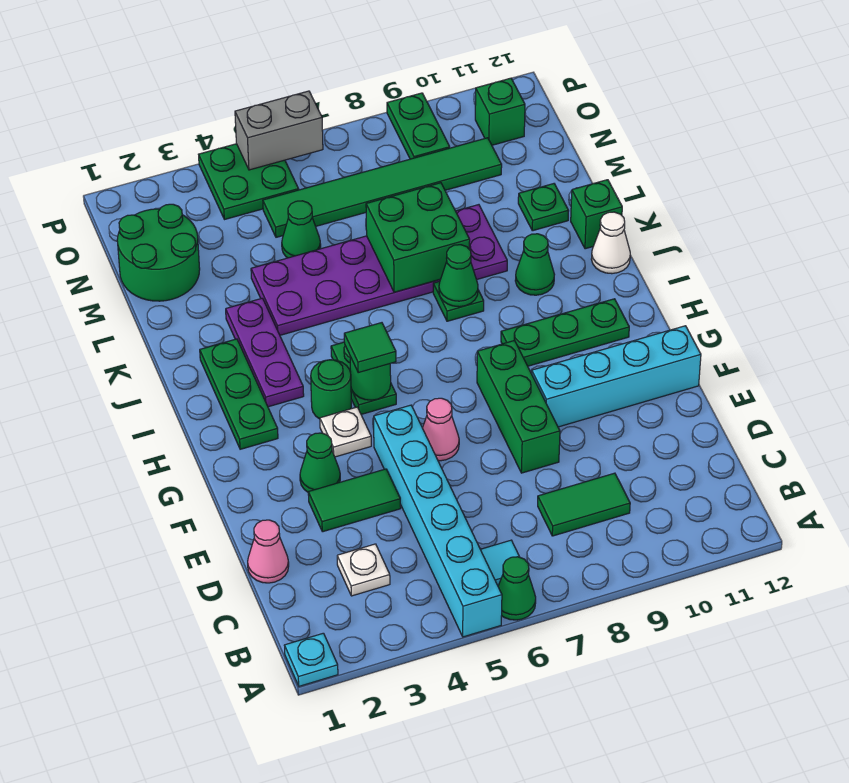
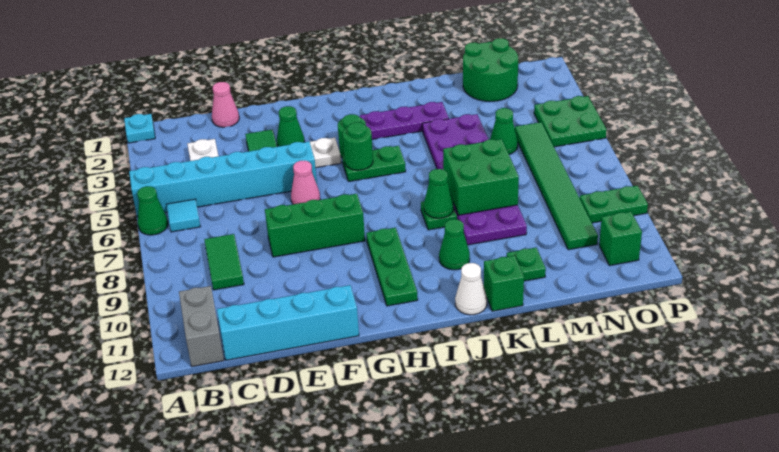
cyan brick F9:F12 level 1 -> cyan brick C12:F12 level 1
green plate H2:J2 level 1 -> none
green tile H5 level 3 -> none
grey brick P5:P6 level 2 -> grey brick B11:B12 level 1

